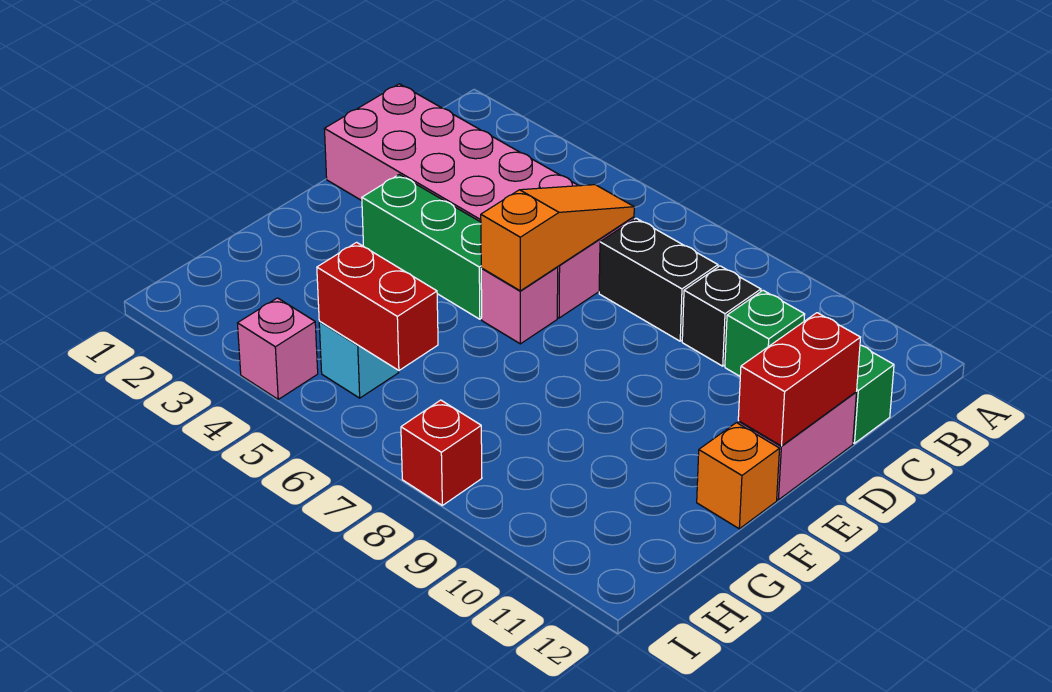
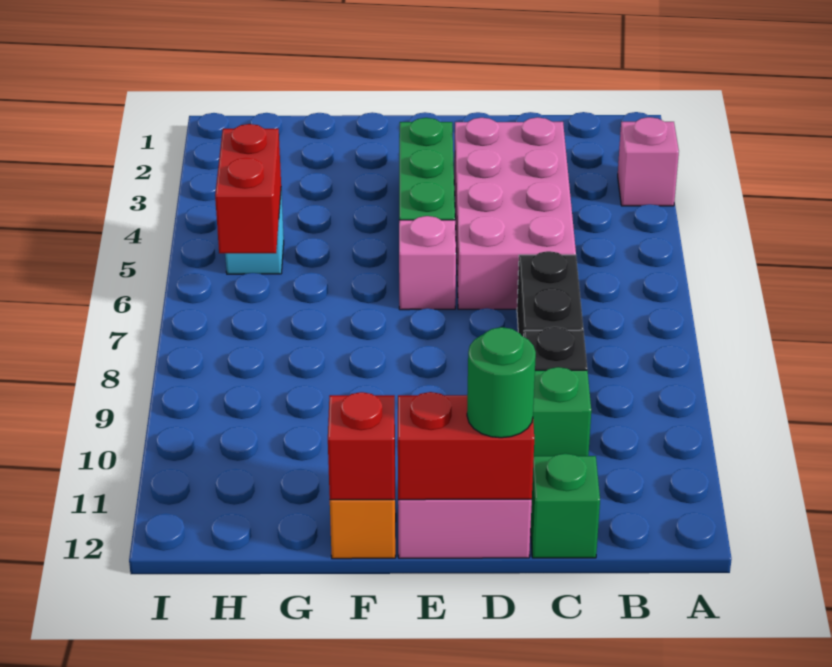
pink brick C1:D6 level 1 -> pink brick C3:D6 level 1
orange slope C6:E6 level 2 top E -> none
none -> green round brick D12 level 3
pink brick I4 level 1 -> pink brick A3 level 1
red brick I8 level 1 -> red brick F12 level 2

